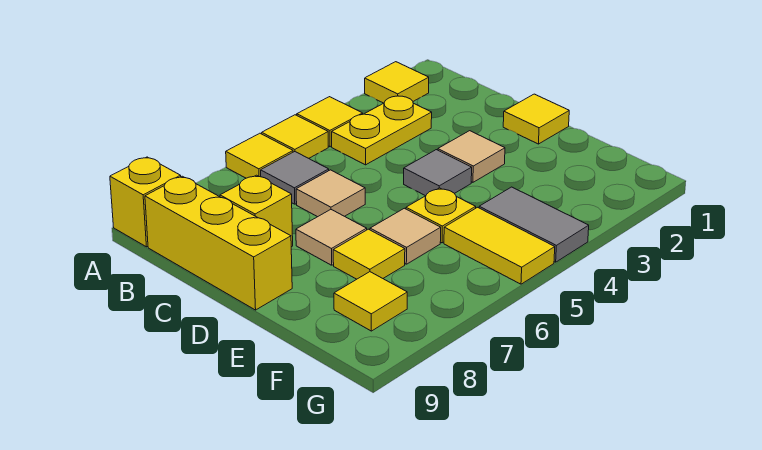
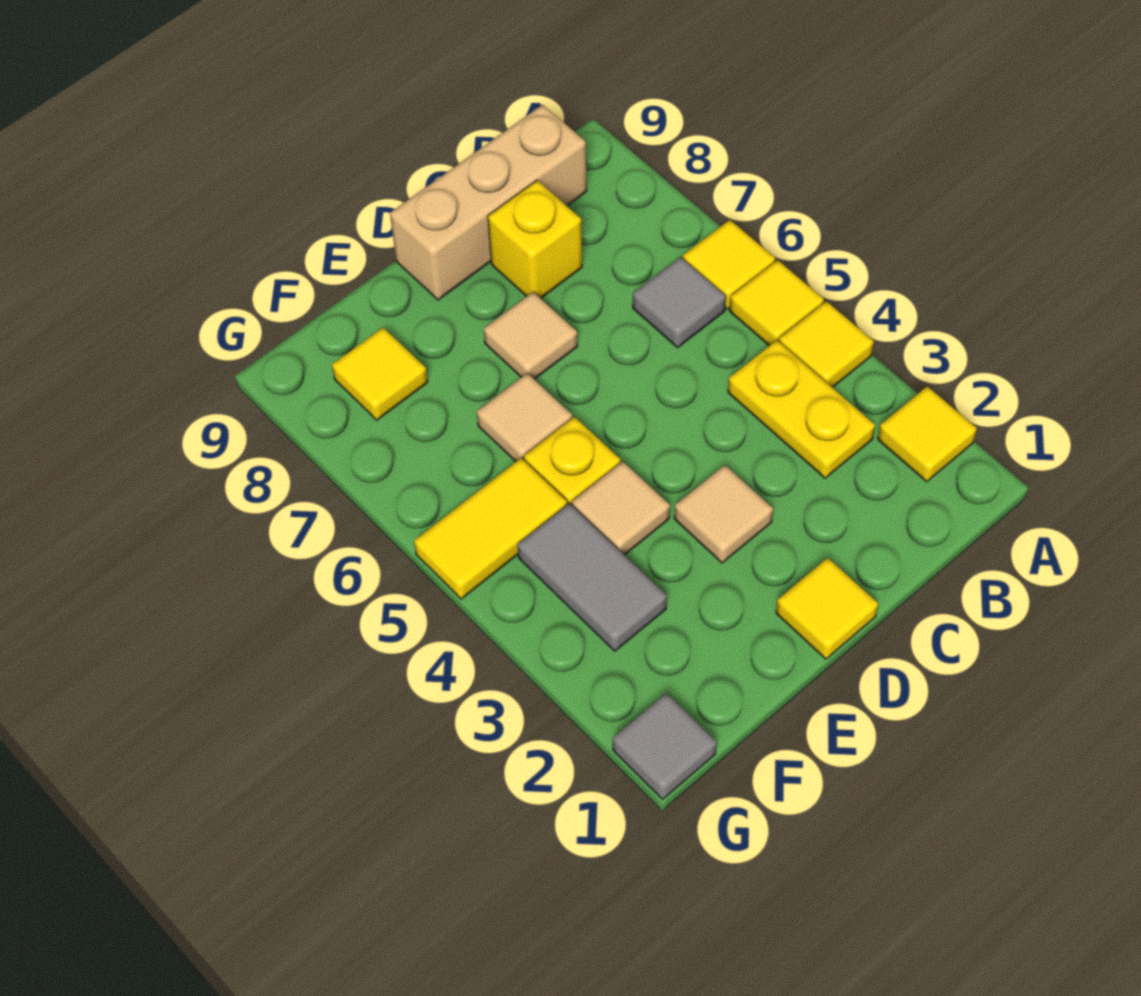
yellow brick A9 level 1 -> none
yellow brick B9:D9 level 1 -> tan brick B9:D9 level 1
tan tile C6 level 1 -> tan tile E4 level 1
grey tile D4 level 1 -> grey tile G1 level 1
yellow tile E7 level 1 -> none
grey tile F4:G4 level 1 -> grey tile F3:F4 level 1

